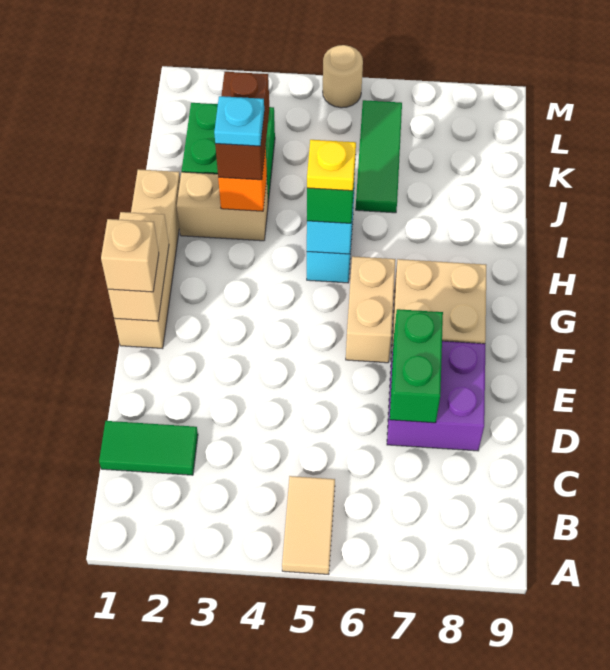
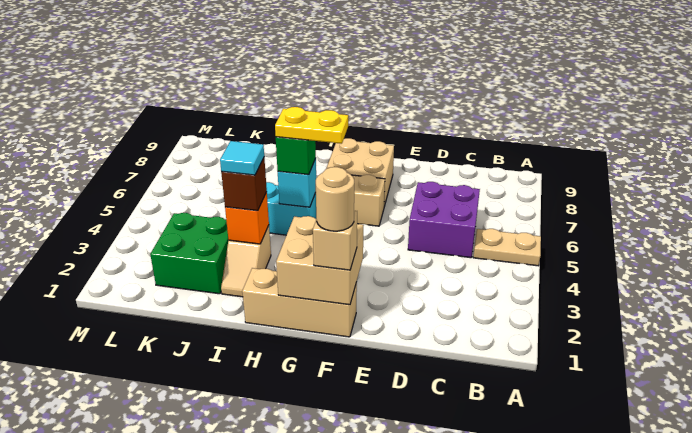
tan tile A5:B5 level 1 -> tan plate A5:B5 level 1
green tile C1:C2 level 1 -> none
purple brick D7:E8 level 1 -> purple brick C5:D6 level 1
green brick D7:E7 level 2 -> none
tan brick F1:I1 level 1 -> tan brick F1:H1 level 1
tan brick F1:G1 level 2 -> tan brick F1:G2 level 2
yellow plate H5 level 4 -> yellow plate G5:H5 level 4
tan brick I2:I3 level 1 -> tan slope I2:I3 level 1 top 3
brown brick I3:J3 level 3 -> brown brick I3 level 3
cyan plate I3 level 4 -> cyan tile I3 level 4
green tile J6:L6 level 1 -> none
tan round brick M5 level 1 -> tan round brick F1 level 4

